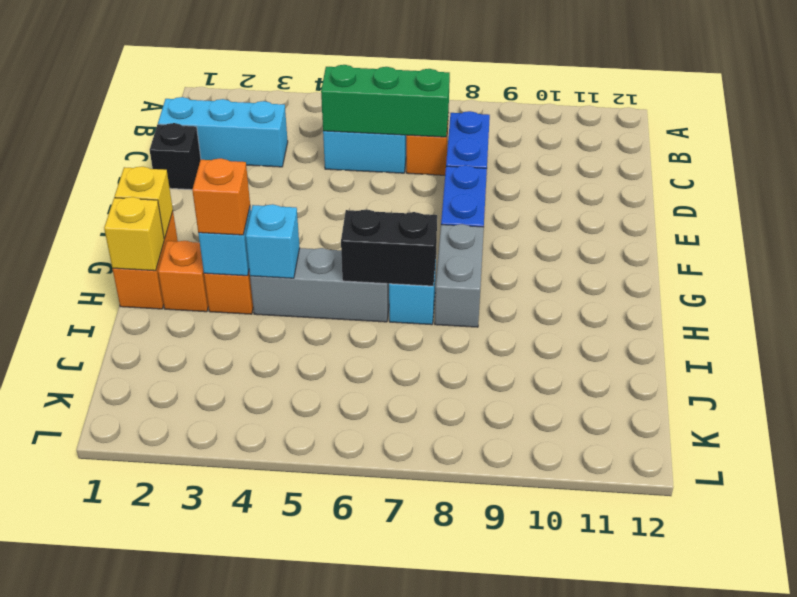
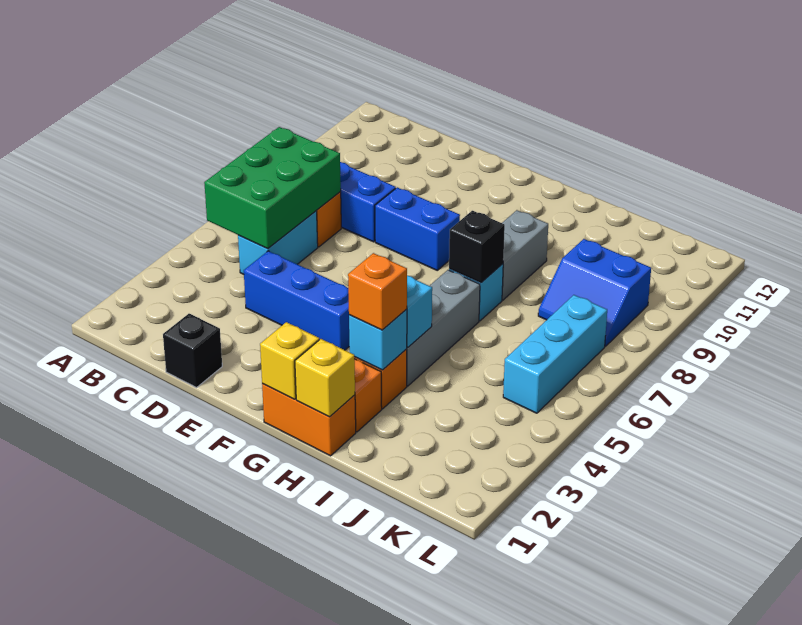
cyan brick C1:C3 level 1 -> cyan brick K5:K7 level 1
green brick C5:C7 level 2 -> green brick B5:C7 level 2
none -> blue brick D4:F4 level 1
grey brick G8:H8 level 1 -> grey brick H8:H9 level 1
black brick H6:H7 level 2 -> black brick H7 level 2
none -> blue slope J8:K9 level 1 top 9

